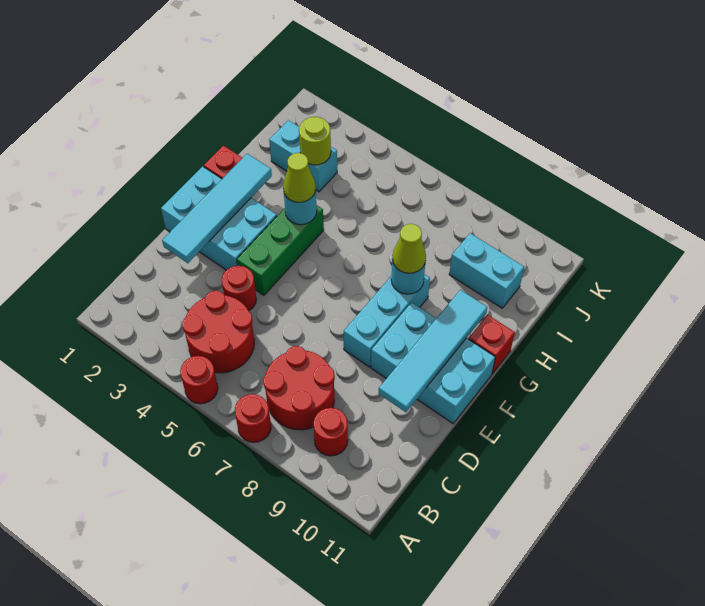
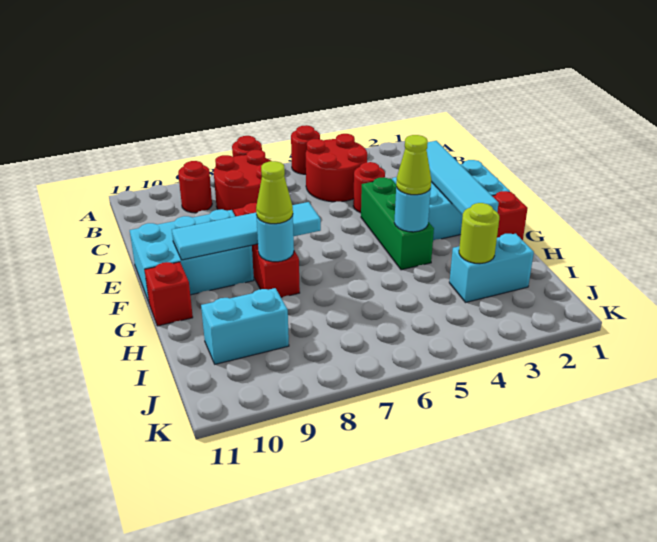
cyan tile D10:G10 level 2 -> cyan tile F7:F10 level 2
cyan brick E8:G8 level 1 -> red brick E8:G8 level 1

